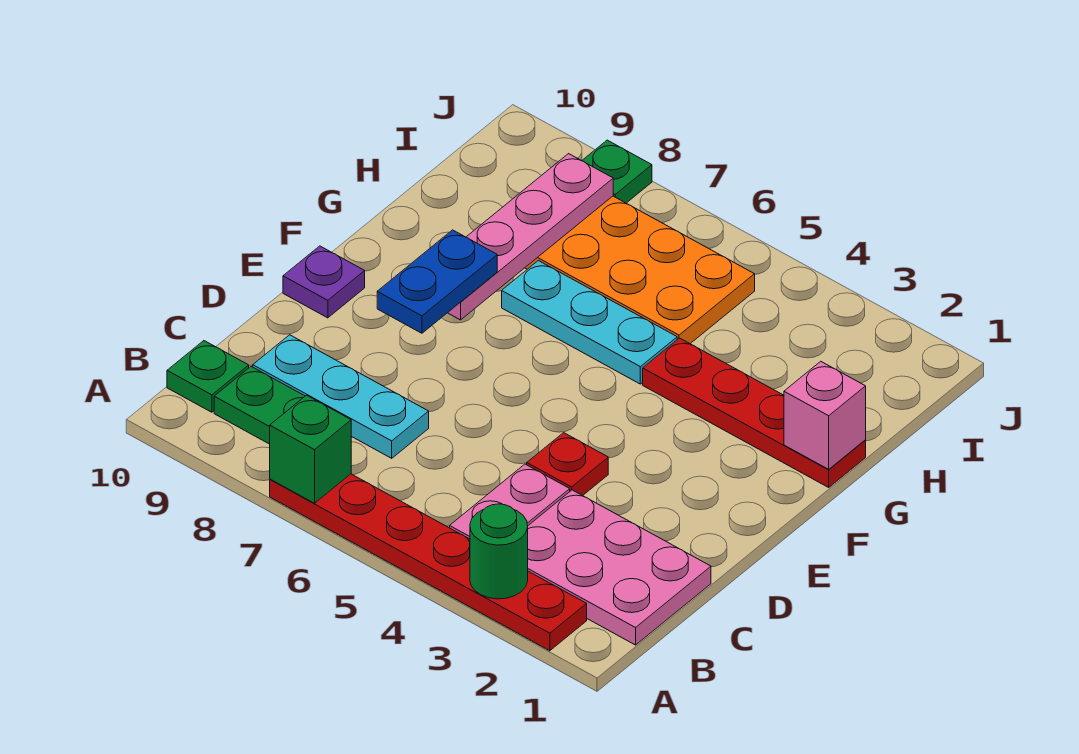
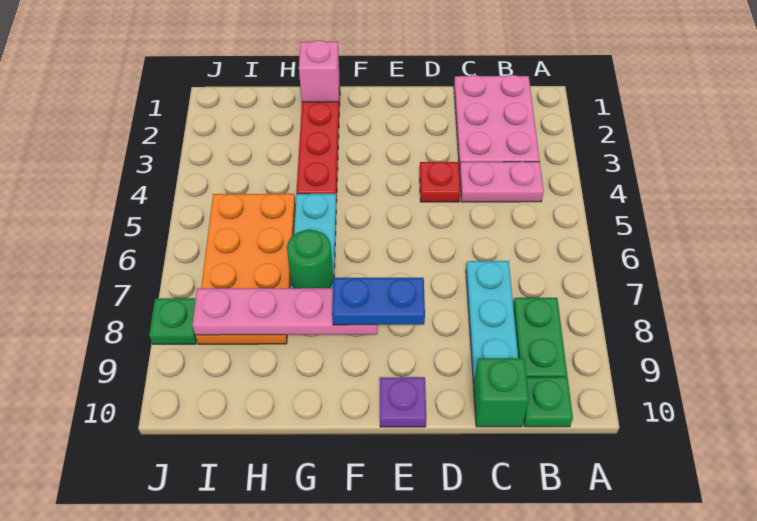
red plate A2:A7 level 1 -> none
green round brick A3 level 2 -> green round brick G7 level 2
green brick A7 level 2 -> green brick C10 level 1

